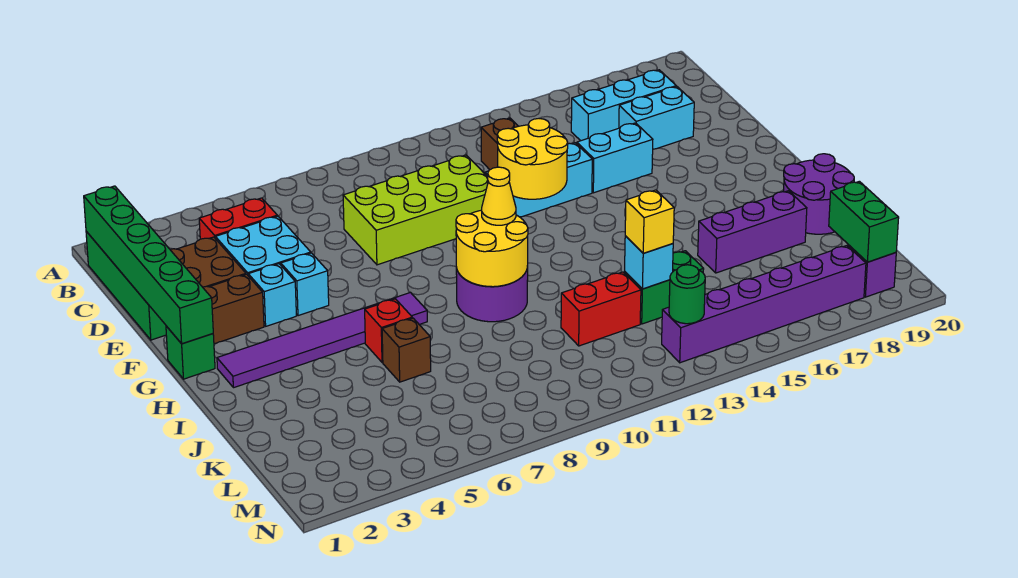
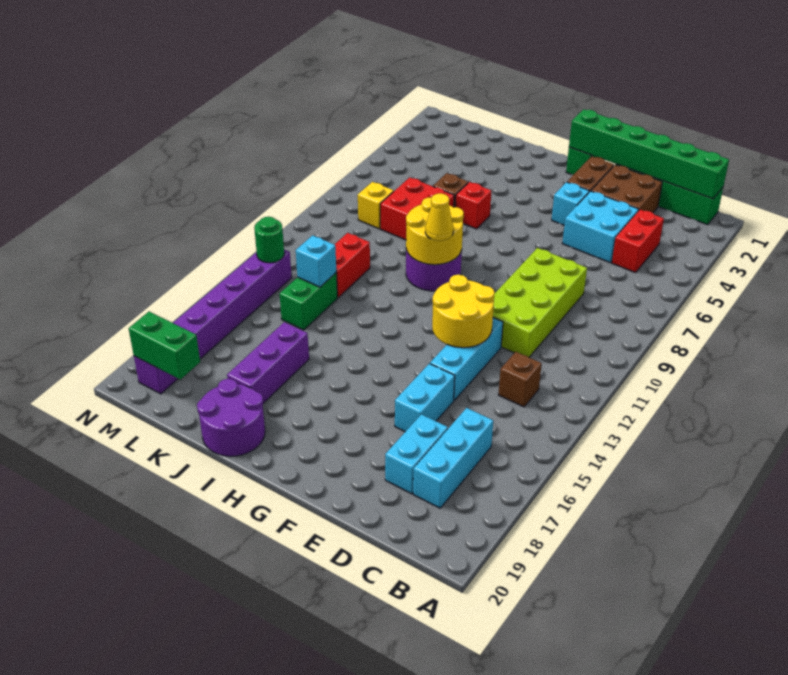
cyan brick F5 level 1 -> none
purple tile H2:H7 level 1 -> none
none -> red brick J7:K8 level 1
yellow brick K13 level 3 -> yellow brick L8 level 1

